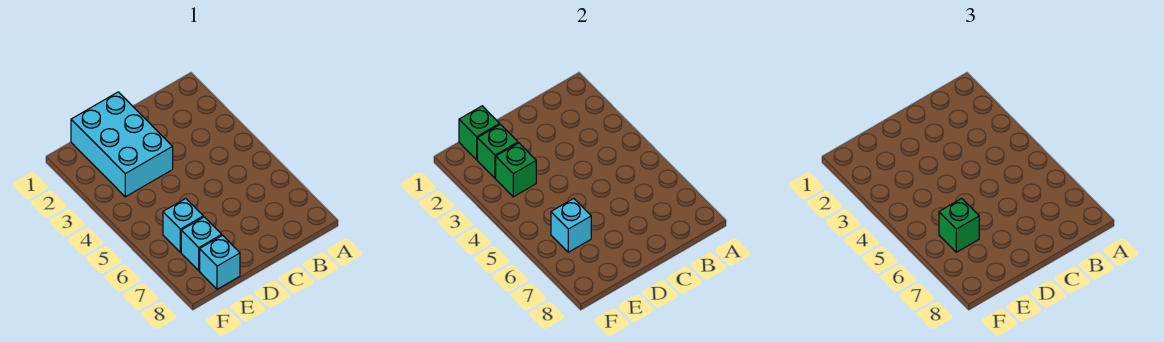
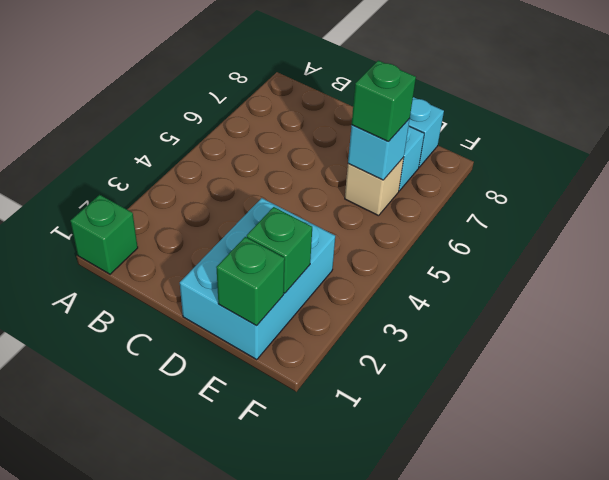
green brick E3 level 2 -> green brick A1 level 1
cyan brick E6 level 1 -> tan brick E6 level 1

